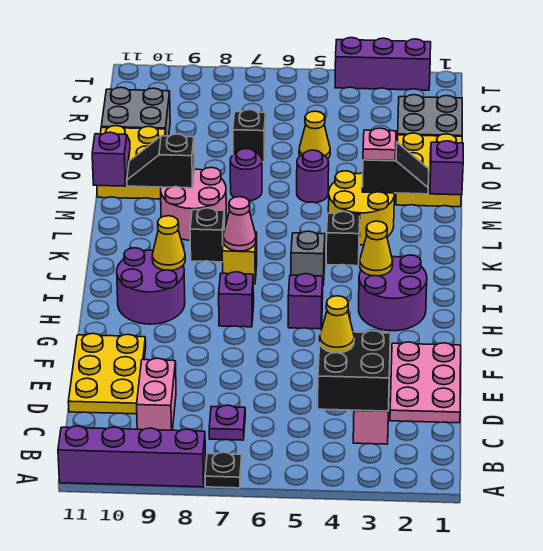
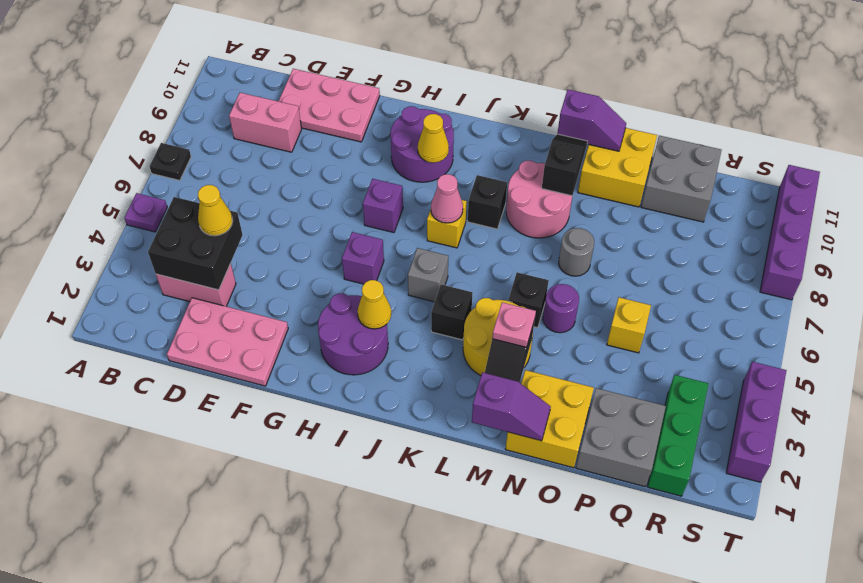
purple brick A8:A11 level 1 -> purple brick T8:T11 level 1
purple plate C7 level 1 -> purple plate A5 level 1
yellow plate D10:F11 level 1 -> pink plate D10:F11 level 1
purple round brick N7 level 1 -> grey round brick N7 level 1
yellow cone P5 level 1 -> yellow brick P5 level 1
black brick P7 level 1 -> black brick M5 level 1
none -> green brick R1:R3 level 1

